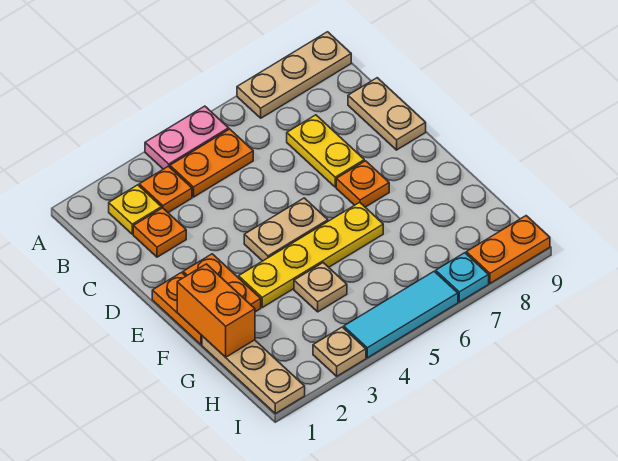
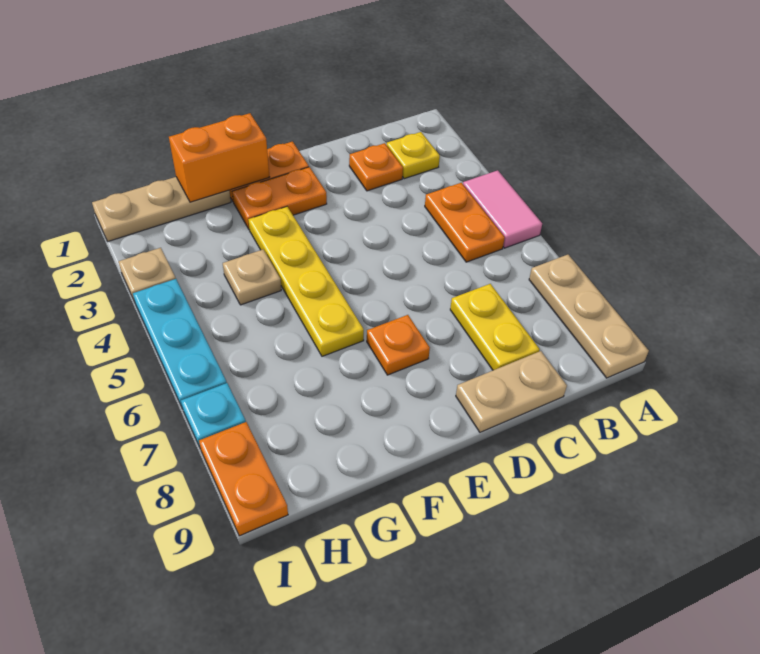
pink plate A4:A5 level 1 -> pink tile A4:A5 level 1
orange plate B3 level 1 -> none
yellow plate C7:D7 level 1 -> yellow plate C7:C8 level 1
tan plate E4:E5 level 1 -> none
cyan tile I4:I6 level 1 -> cyan plate I4:I6 level 1

